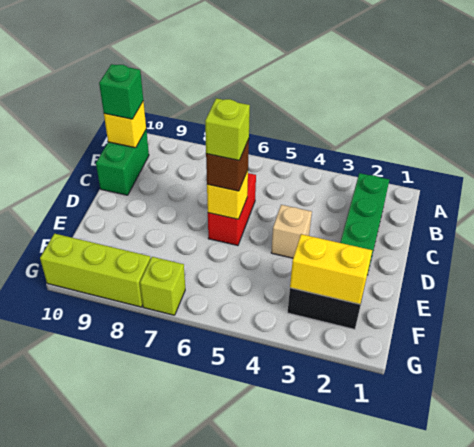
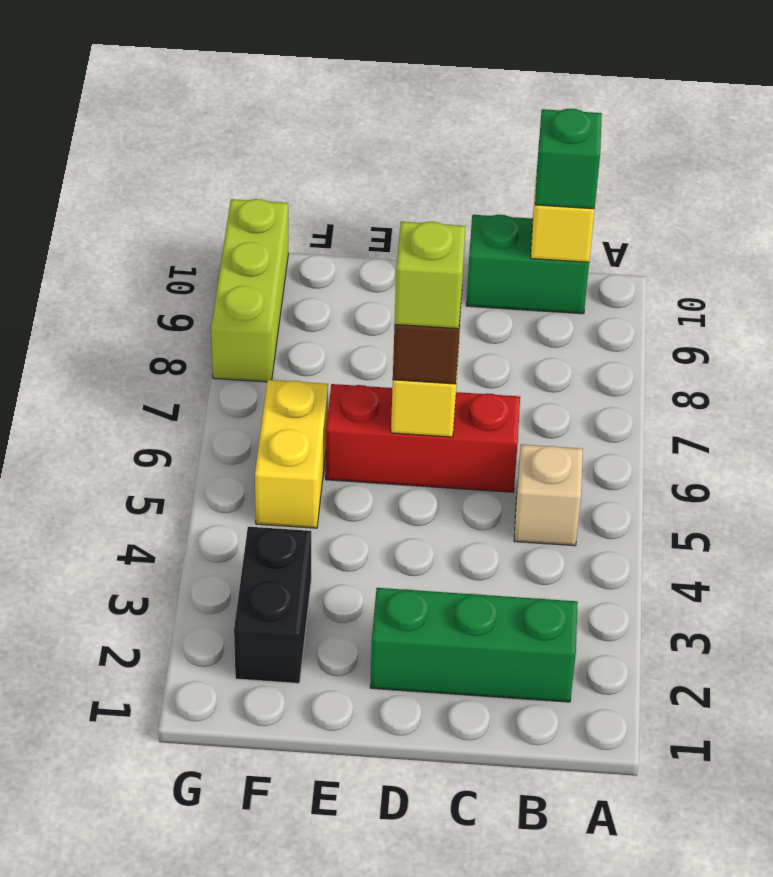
red brick C6:D6 level 1 -> red brick C6:E6 level 1
tan brick D4 level 1 -> tan brick B5 level 1
yellow brick F2:F3 level 2 -> yellow brick F5:F6 level 1
lime brick G7 level 1 -> none

